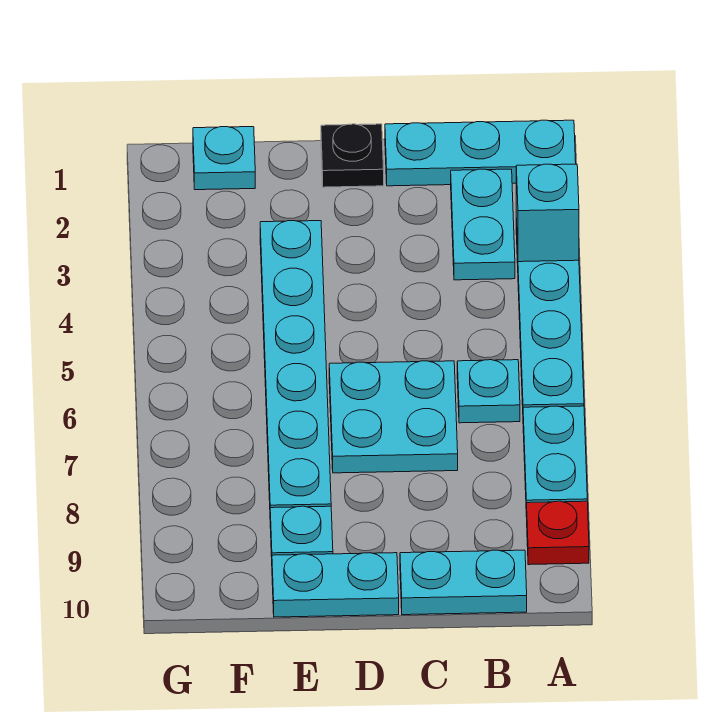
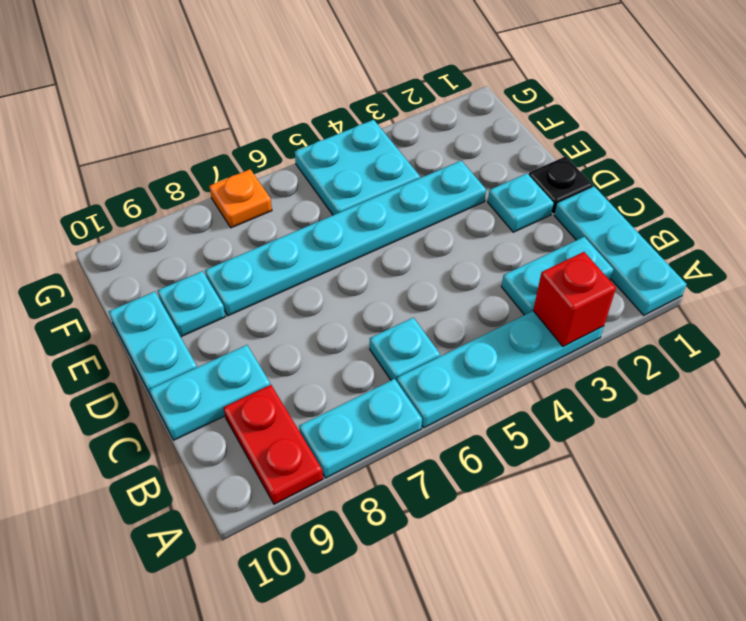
cyan brick A3 level 2 -> red brick A3 level 2
red plate A9 level 1 -> red plate A9:B9 level 1
cyan plate B10:C10 level 1 -> cyan plate C9:C10 level 1
cyan plate C6:D7 level 1 -> cyan plate F4:G5 level 1
cyan plate F1 level 1 -> cyan plate D2 level 1
none -> orange plate G7 level 1

